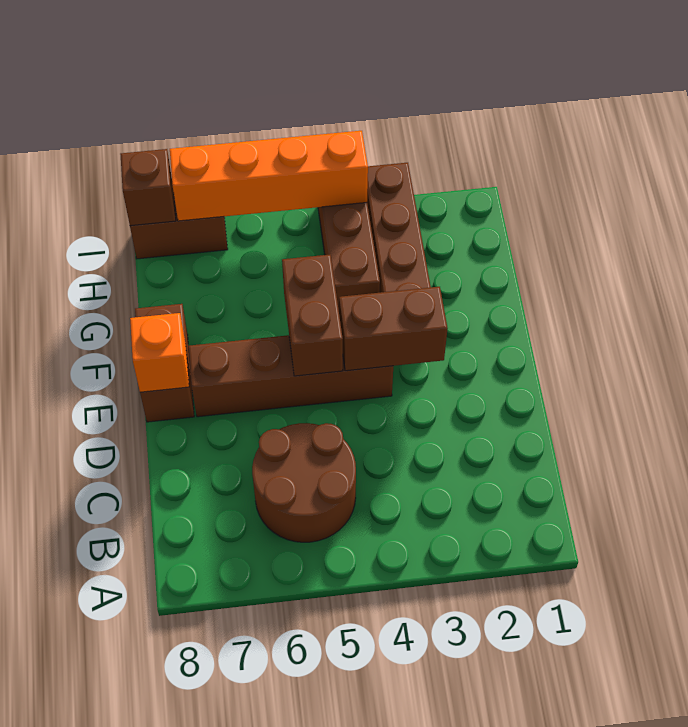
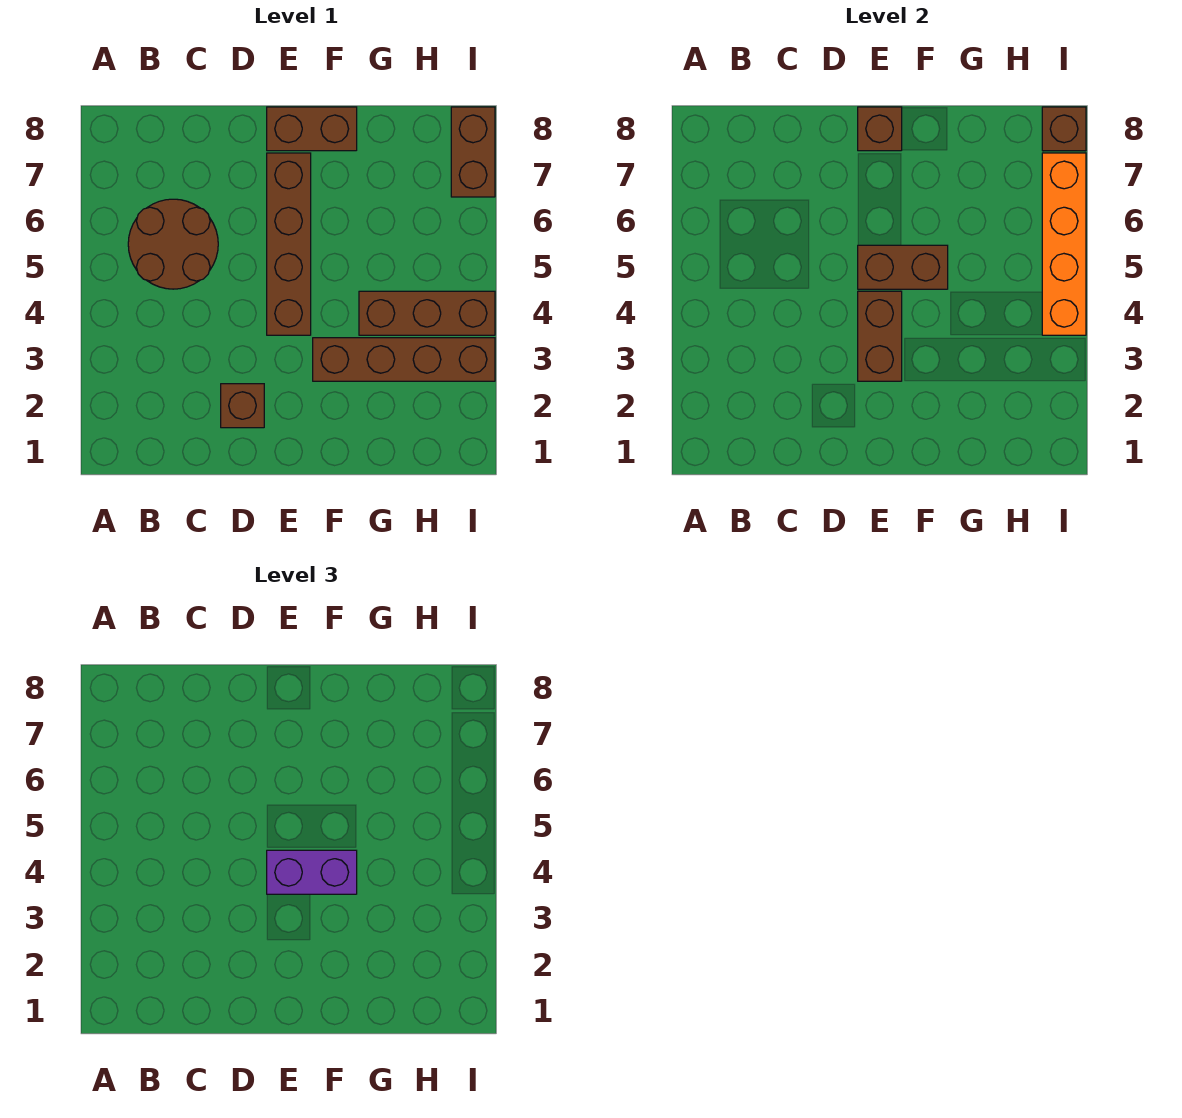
none -> brown brick D2 level 1
none -> purple brick E4:F4 level 3
orange brick E8 level 2 -> brown brick E8 level 2

